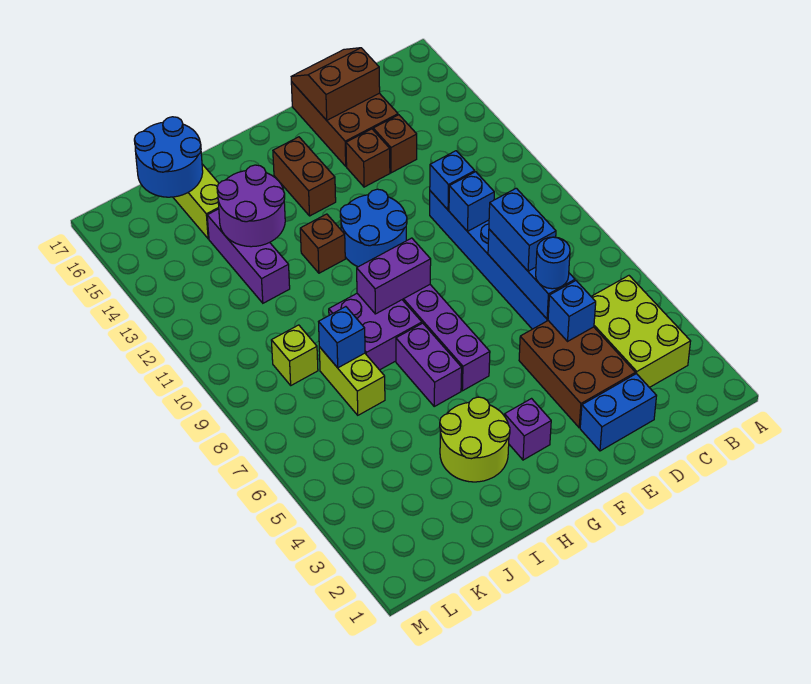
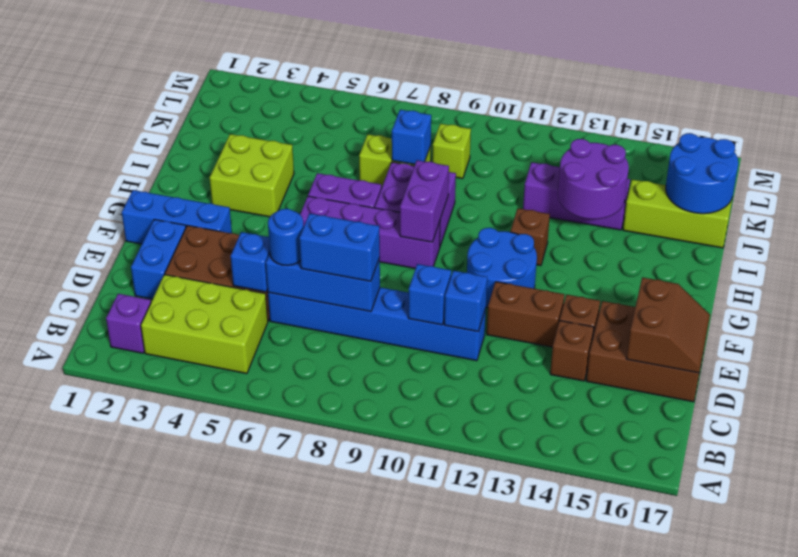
none -> blue brick F1:F3 level 1
purple brick G3 level 1 -> purple brick B2 level 1
brown brick G14:G15 level 1 -> brown brick E12:E13 level 1
lime round brick H3:I4 level 1 -> lime brick H3:I4 level 1

